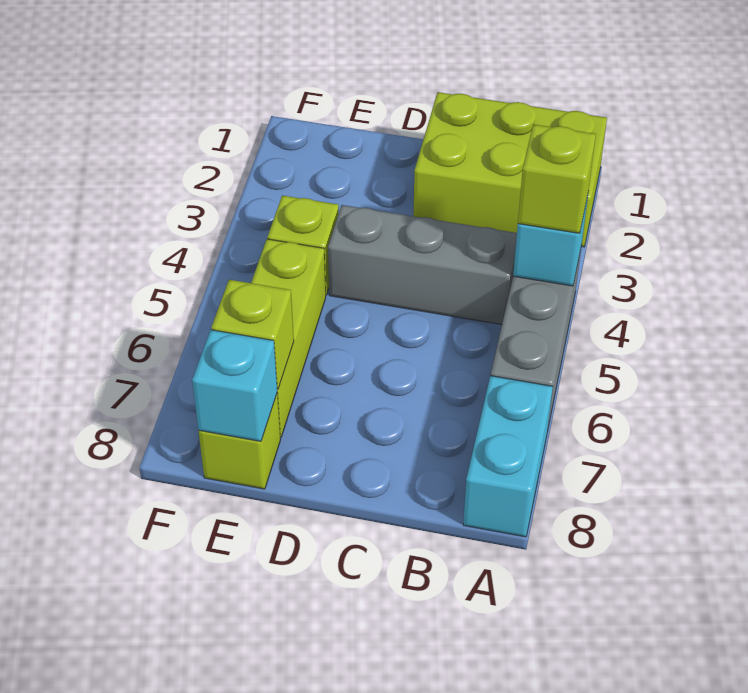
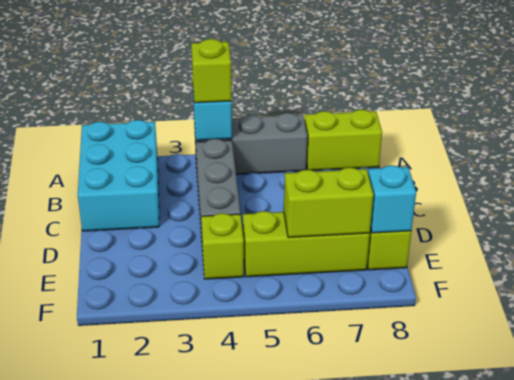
lime brick A1:C2 level 1 -> cyan brick A1:C2 level 1
cyan brick A7:A8 level 1 -> lime brick A7:A8 level 1
lime brick E7 level 2 -> lime brick E6:E7 level 2

